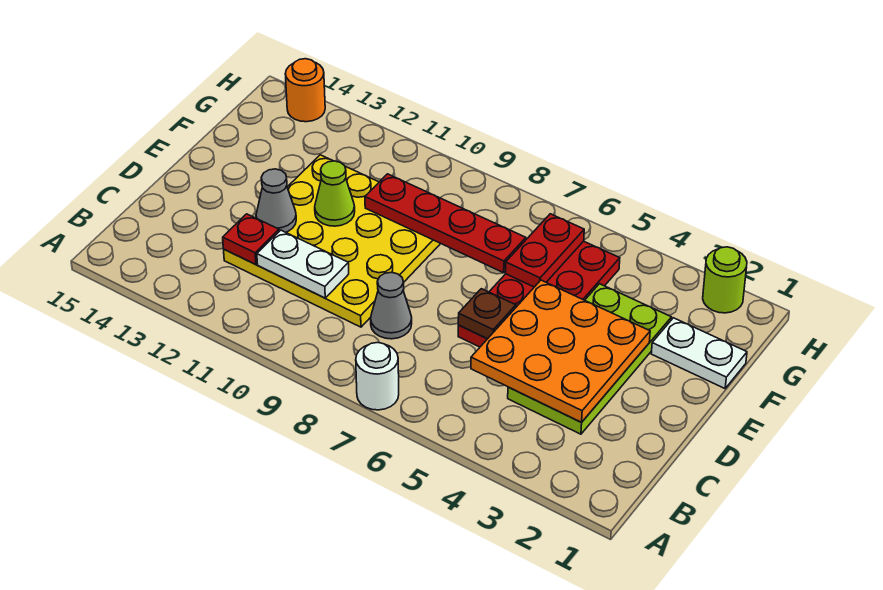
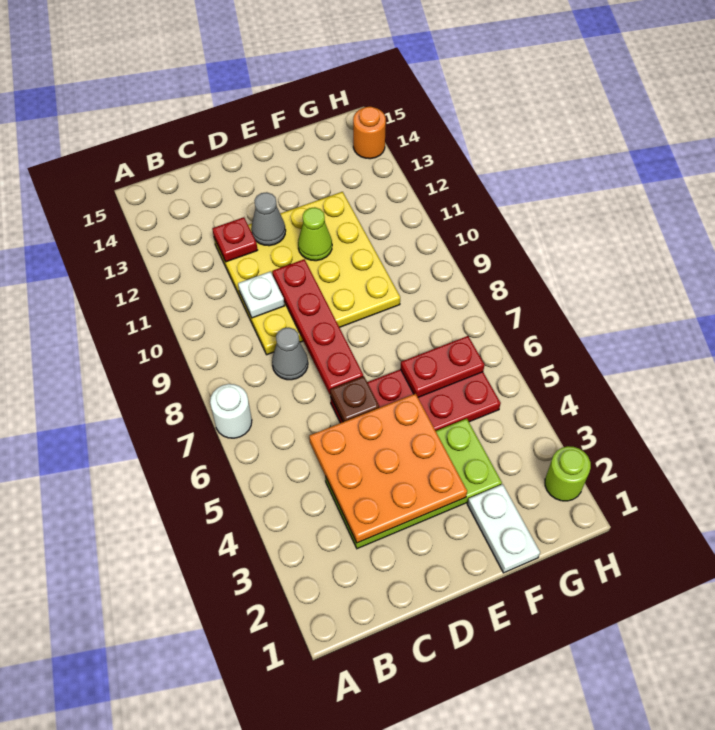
white plate C10:C11 level 2 -> white plate C10 level 2
red plate F7:F10 level 2 -> red plate D7:D10 level 2

